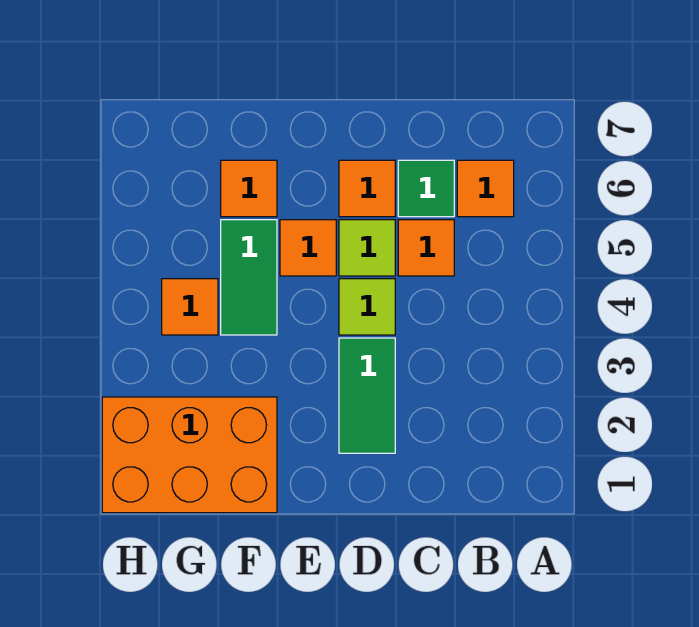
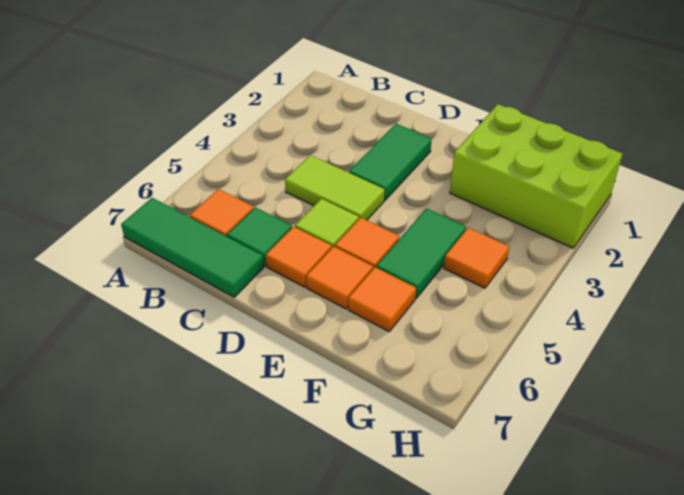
none -> green tile A7:C7 level 1
orange tile C5 level 1 -> orange tile E6 level 1
lime tile D4 level 1 -> lime tile C4:D4 level 1
orange brick F1:H2 level 1 -> lime brick F1:H2 level 1

